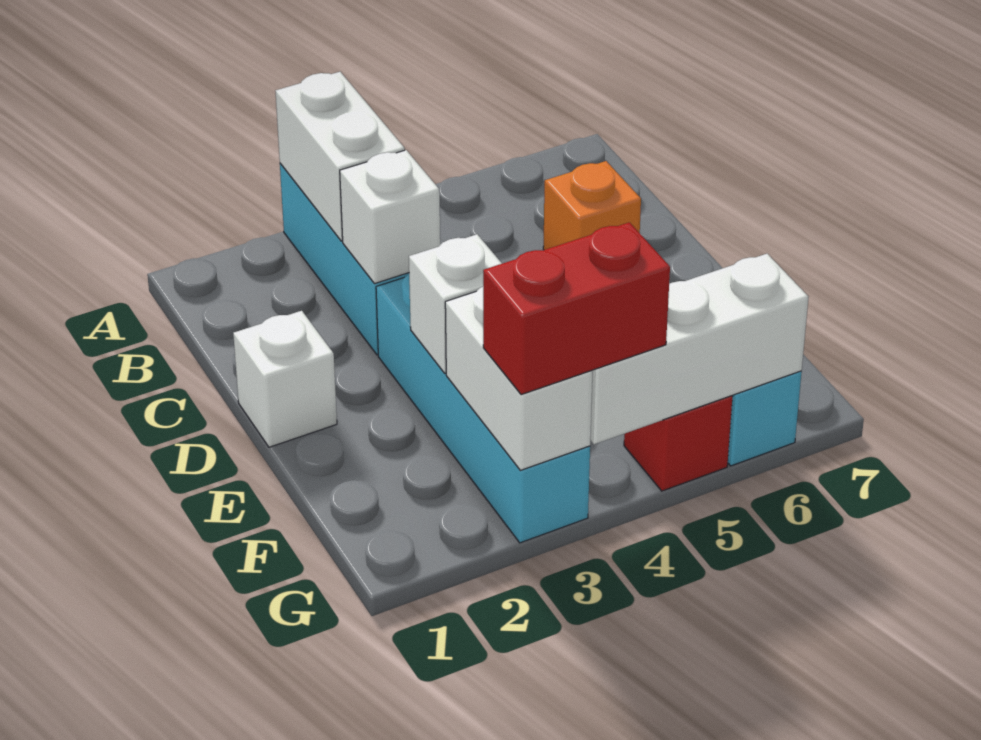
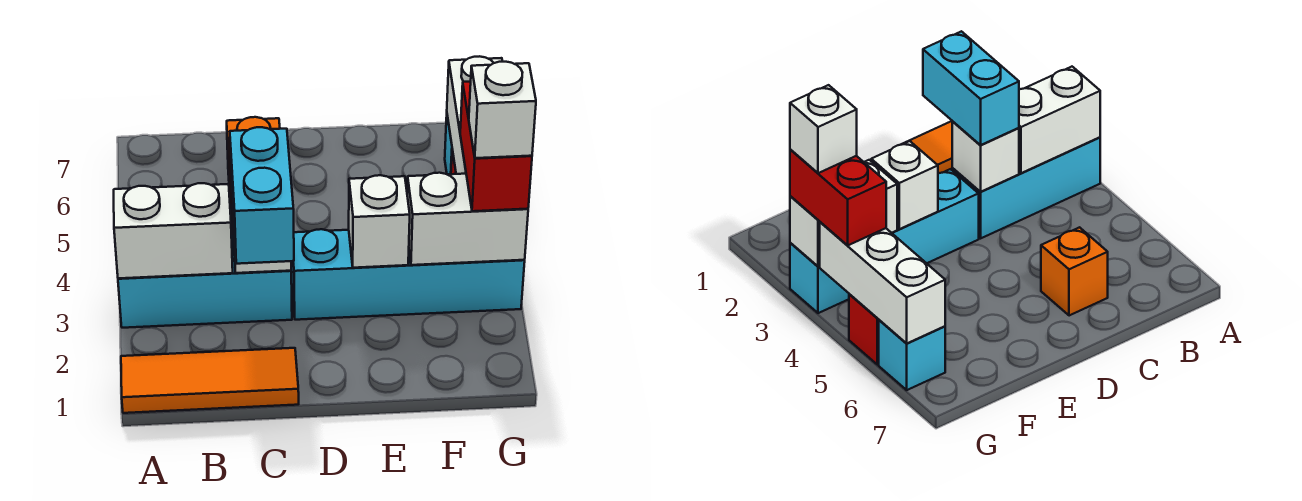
none -> orange tile A1:C1 level 1
none -> cyan brick C2:C3 level 3
white brick D1 level 1 -> white brick G3 level 4

